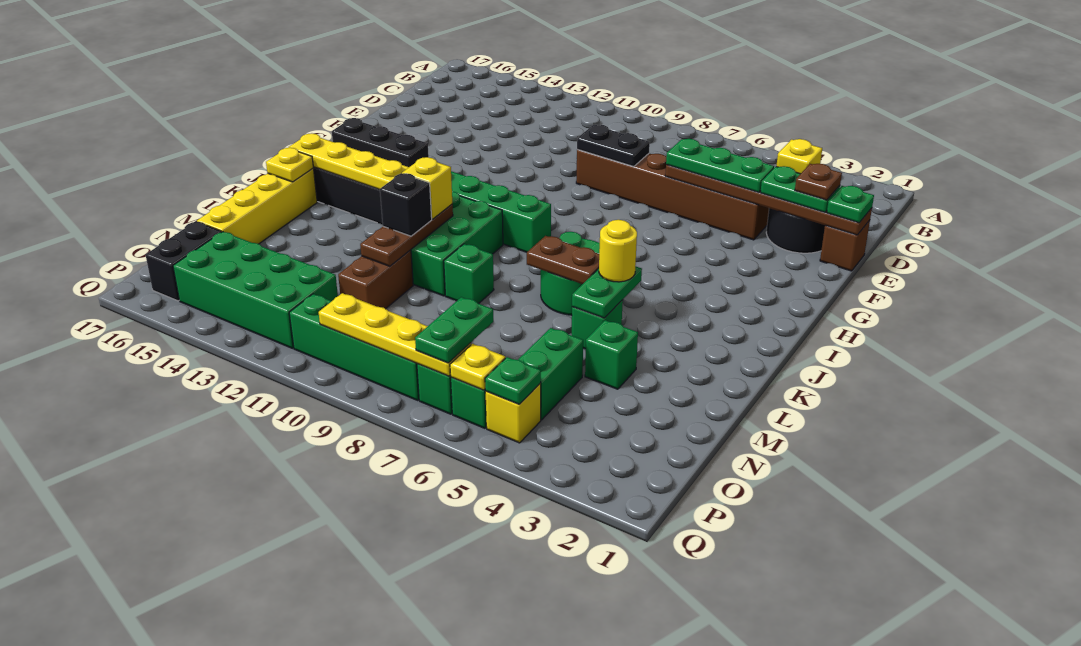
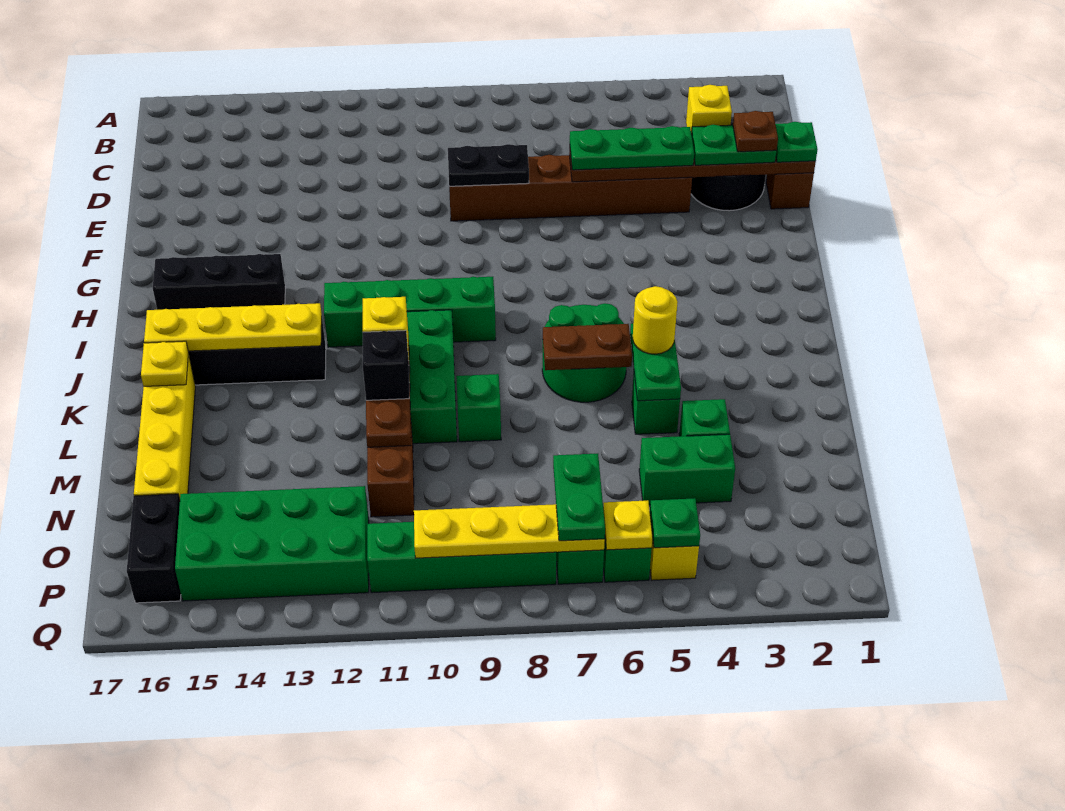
green brick N5:O5 level 1 -> green brick N4:N5 level 1

